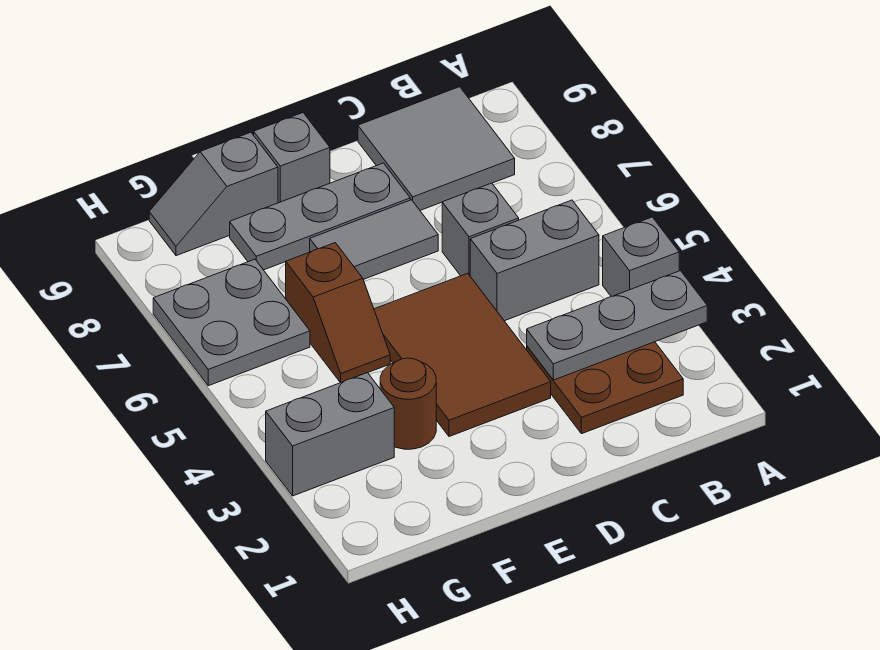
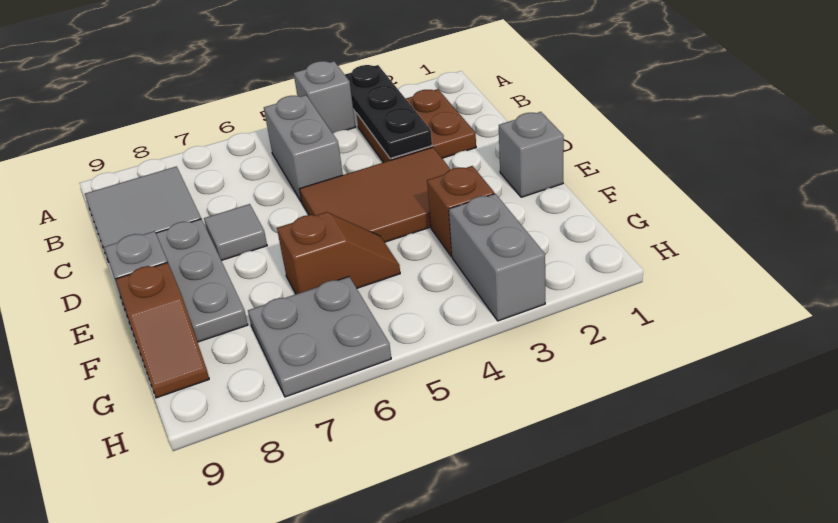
grey plate A3:C3 level 2 -> black plate A3:C3 level 2
grey brick C6 level 1 -> grey brick E1 level 1
grey tile D7:E7 level 1 -> grey tile D7 level 1
brown round brick F3 level 1 -> brown brick F3 level 1
grey slope F9:G9 level 1 top F -> brown slope F9:G9 level 1 top F

